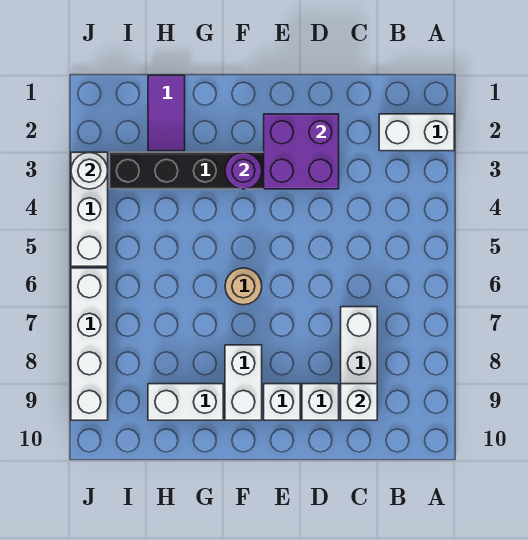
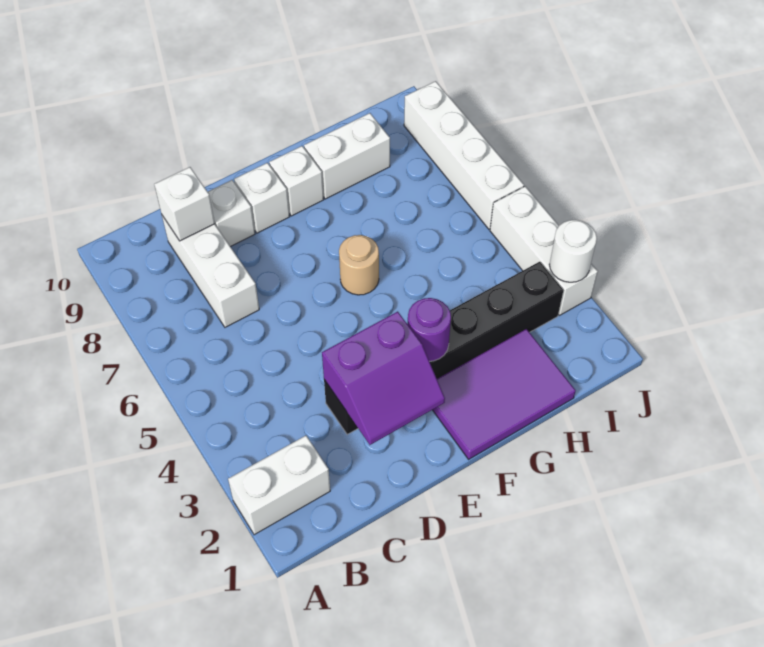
purple brick D2:E3 level 2 -> purple slope D2:E3 level 2 top 3
white brick F8:F9 level 1 -> white brick F9 level 1
purple tile H1:H2 level 1 -> purple tile F1:H2 level 1

